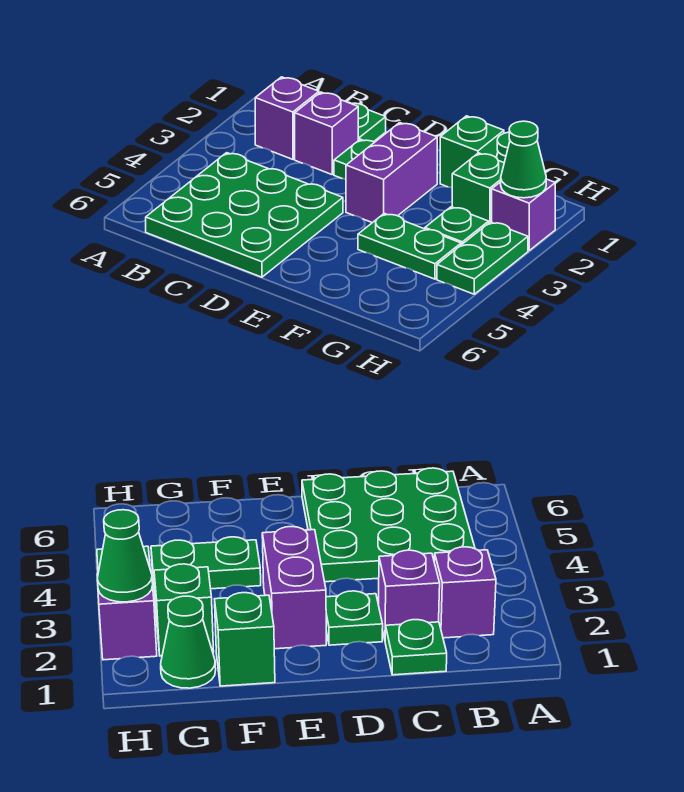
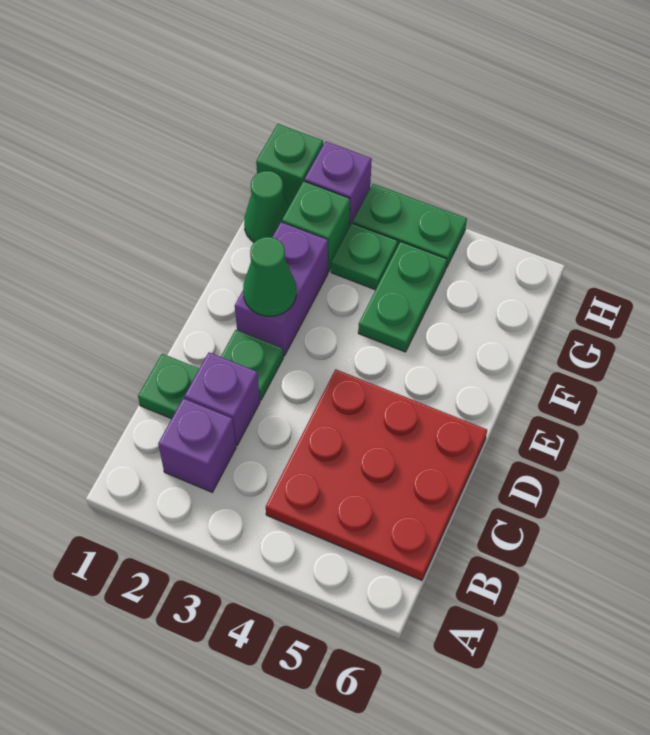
green plate B4:D6 level 1 -> red plate B4:D6 level 1
purple brick E2:E3 level 1 -> purple brick E2:F2 level 1
green brick F1 level 1 -> green brick H1 level 1
green cone H2 level 2 -> green cone E2 level 2

